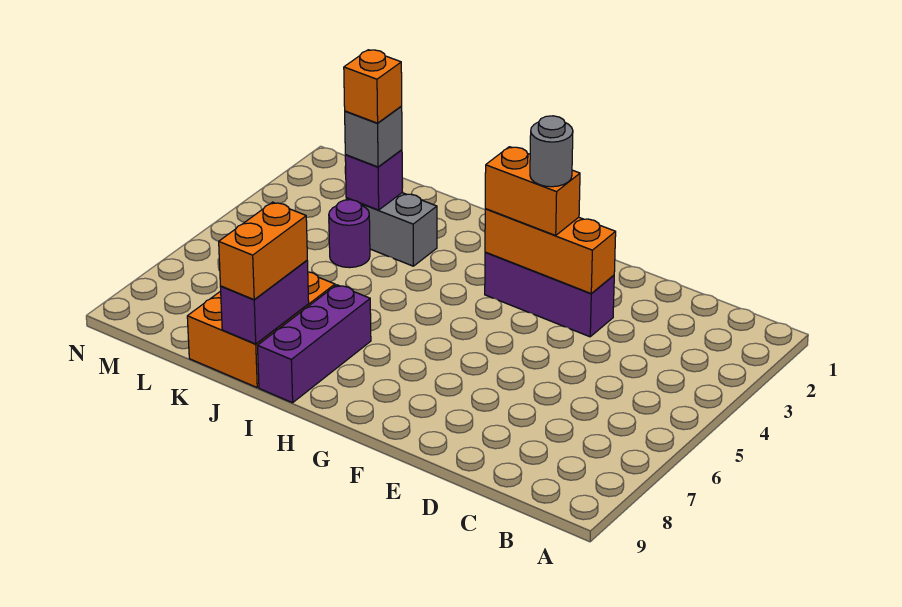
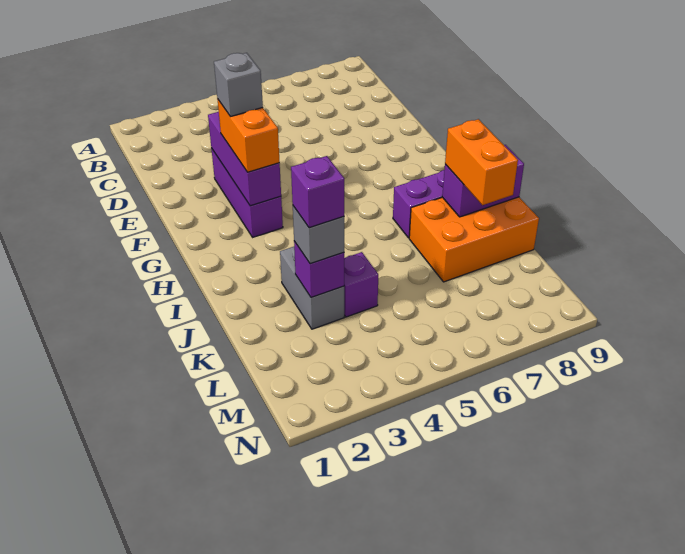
orange brick E3:G3 level 2 -> purple brick E3:G3 level 2
grey round brick F3 level 4 -> grey brick F3 level 4
orange brick J8:J9 level 3 -> orange brick J8:K8 level 3
orange brick K3 level 4 -> purple brick K3 level 4
purple round brick K4 level 1 -> purple brick K4 level 1

